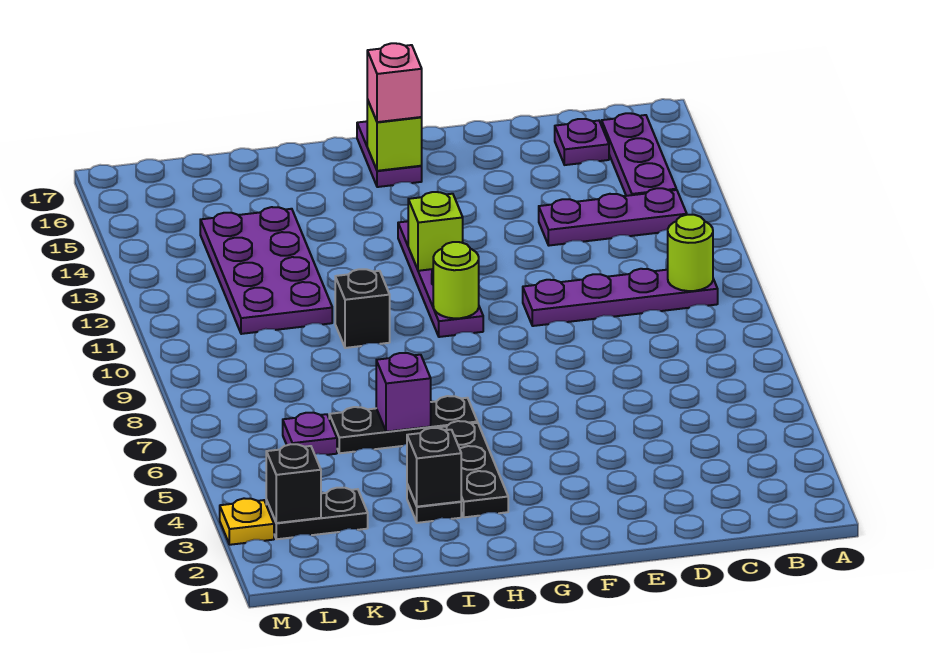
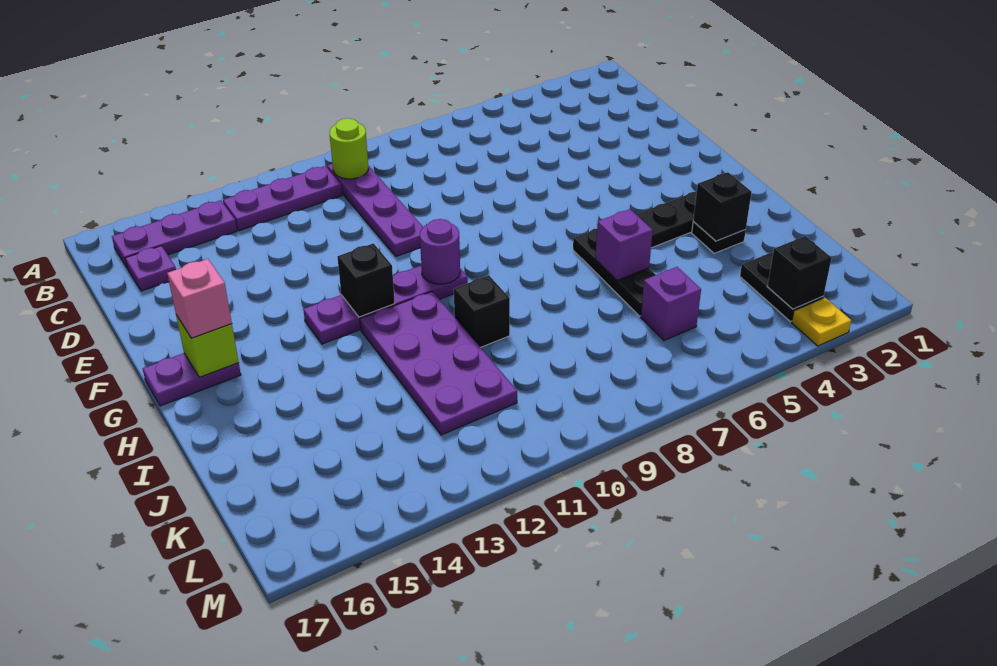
purple plate B13:D13 level 1 -> purple plate B11:B13 level 1
lime round brick G10 level 2 -> purple round brick G10 level 2
lime brick G12 level 2 -> black brick G12 level 2
purple plate J11:K14 level 1 -> purple plate H11:K12 level 1
purple plate K6 level 1 -> purple brick K6 level 1

